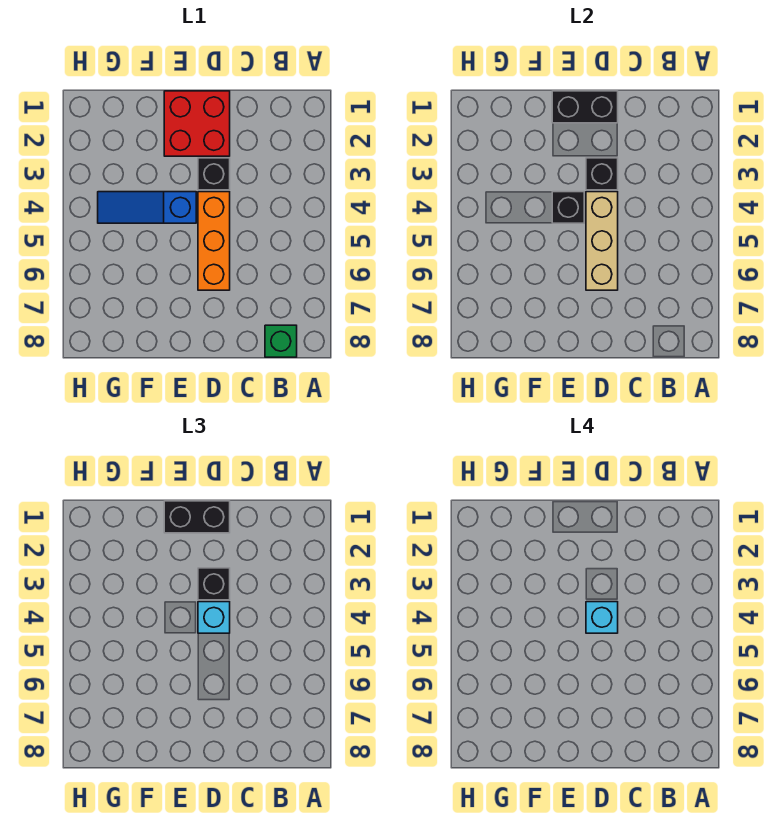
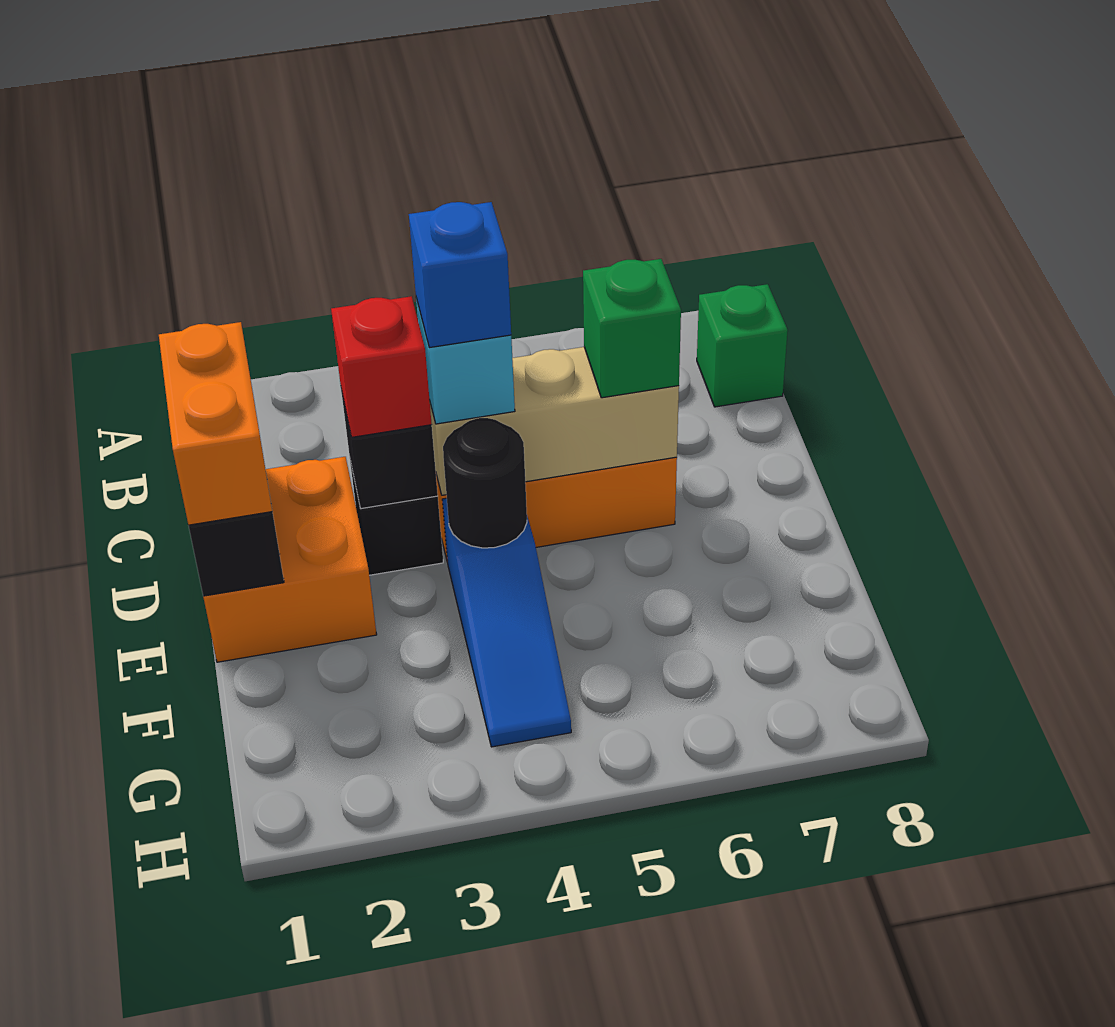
red brick D1:E2 level 1 -> orange brick D1:E2 level 1
black brick D1:E1 level 3 -> orange brick D1:E1 level 3
black brick D3 level 3 -> red brick D3 level 3
cyan brick D4 level 4 -> blue brick D4 level 4
none -> green brick D6 level 3
black brick E4 level 2 -> black round brick E4 level 2

